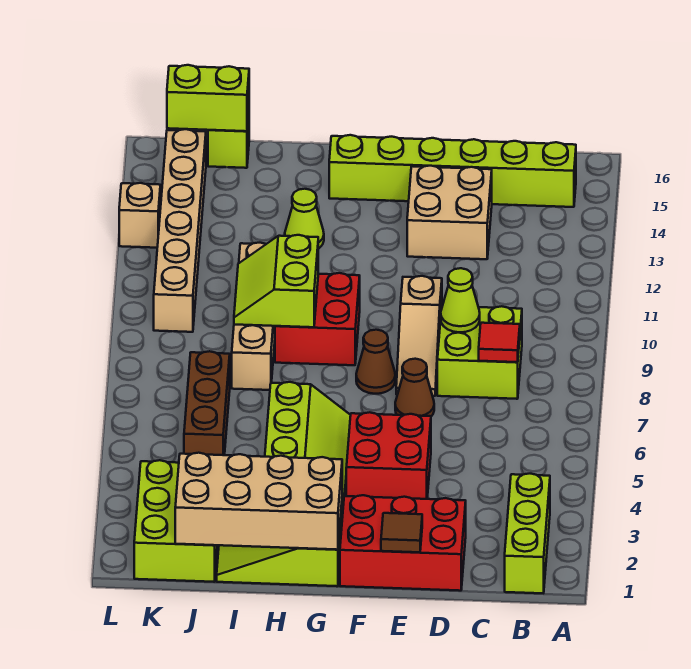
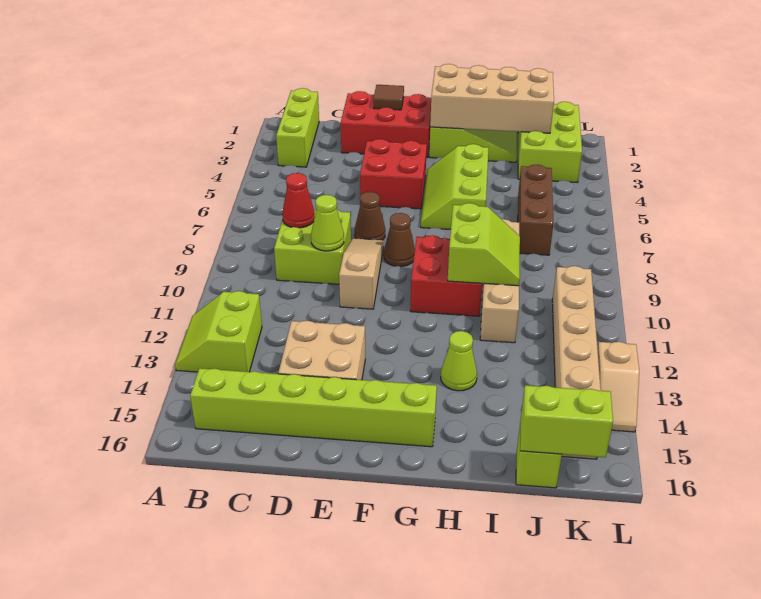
none -> lime slope A12:B13 level 1 top B
red tile C8 level 2 -> red cone C8 level 2

